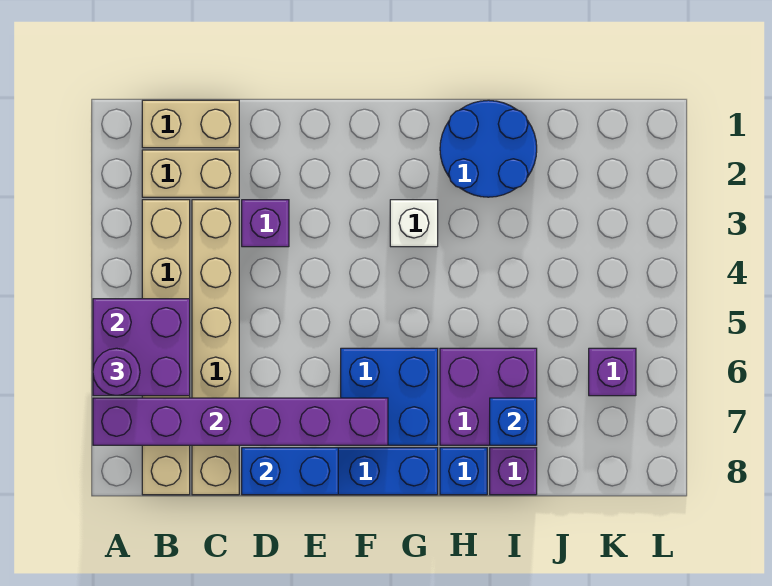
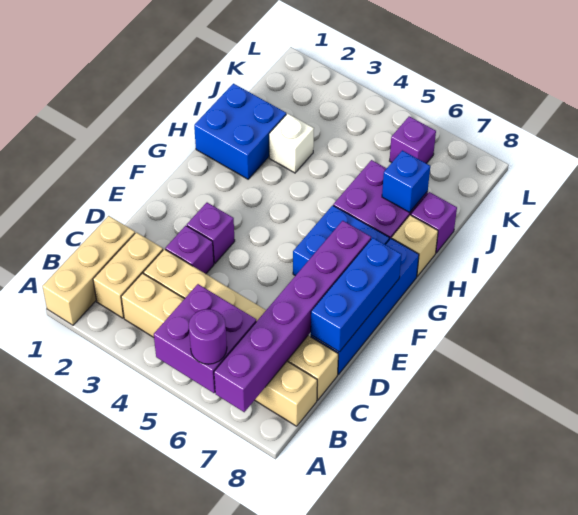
tan brick B1:C1 level 1 -> tan brick A1:C1 level 1
blue brick D8:E8 level 2 -> blue brick D8:F8 level 2
none -> purple brick E3 level 1
white brick G3 level 1 -> white brick I3 level 1
blue round brick H1:I2 level 1 -> blue brick H1:I2 level 1
blue brick H8 level 1 -> tan brick H8 level 1

